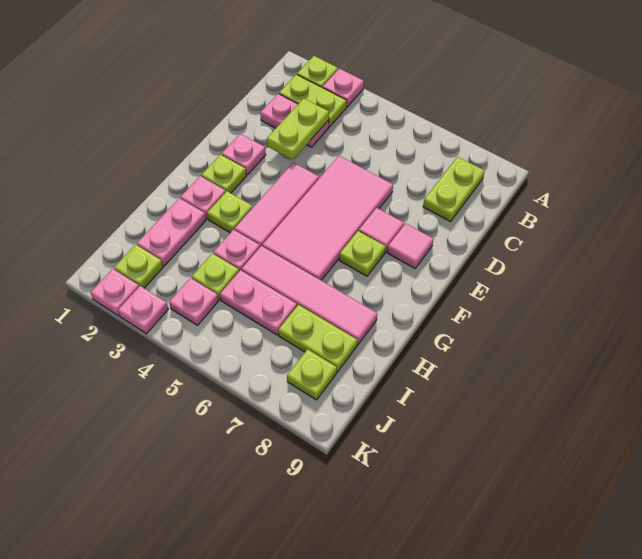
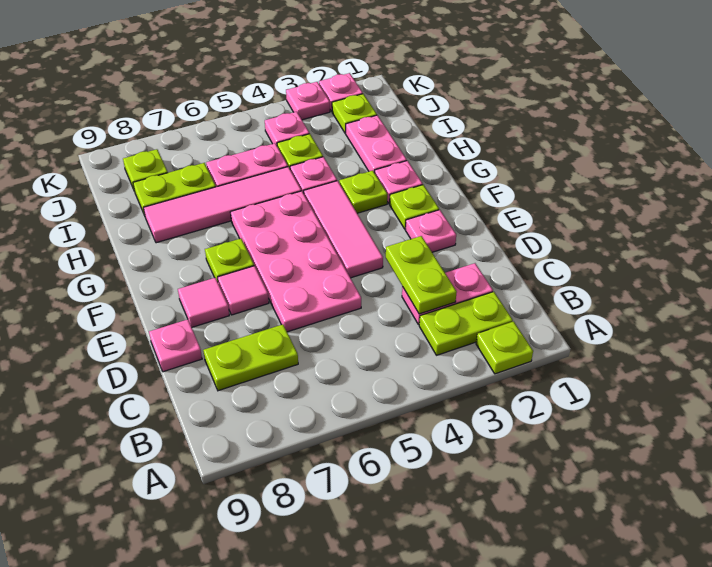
pink plate A3 level 1 -> pink plate D9 level 1
lime plate B8:C8 level 1 -> lime plate C7:C8 level 1
pink tile D5:G6 level 1 -> pink plate D5:G6 level 1

